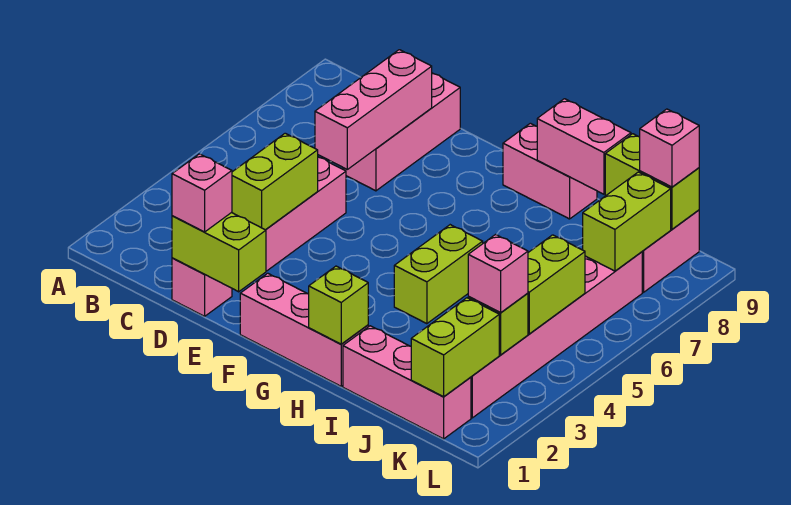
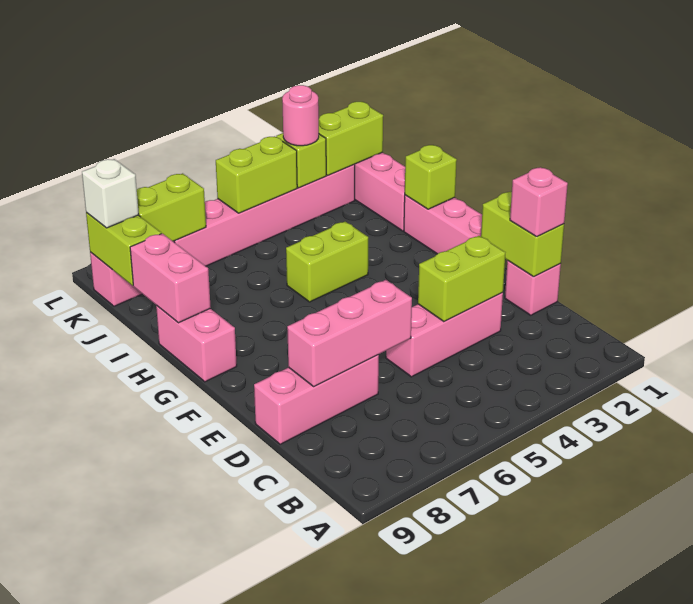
pink brick K3 level 3 -> pink round brick K3 level 3
pink brick K9 level 3 -> white brick K9 level 3

